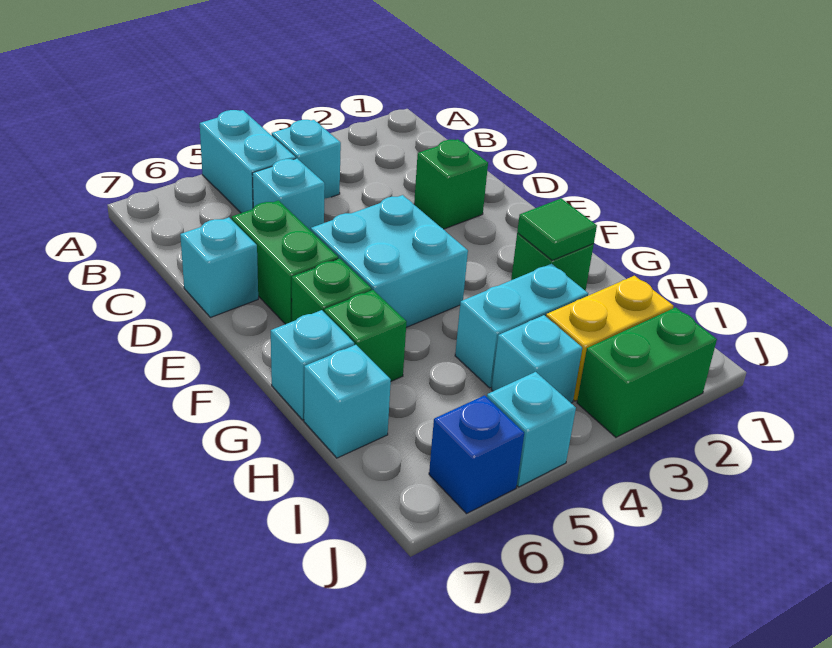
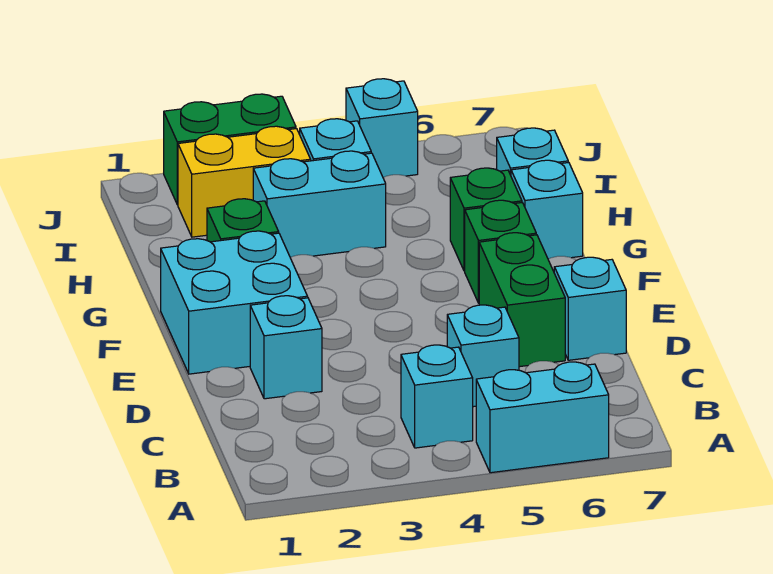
cyan brick A5:B5 level 1 -> cyan brick A5:A6 level 1
green brick D2 level 1 -> cyan brick D2 level 1
cyan brick E4:F5 level 1 -> cyan brick E1:F2 level 1
green tile G2 level 2 -> none
blue brick J6 level 1 -> none

